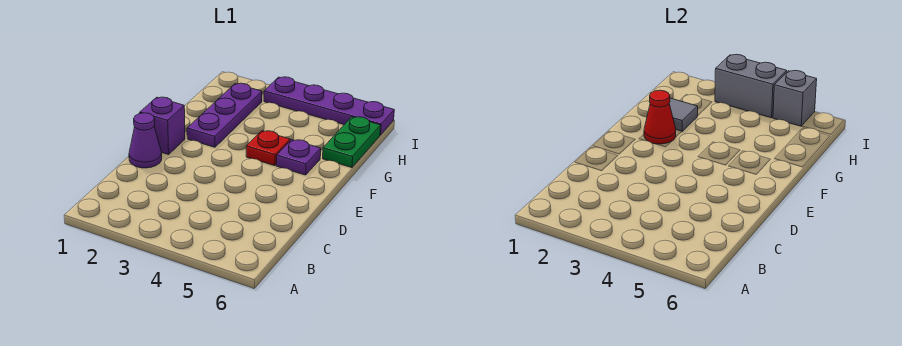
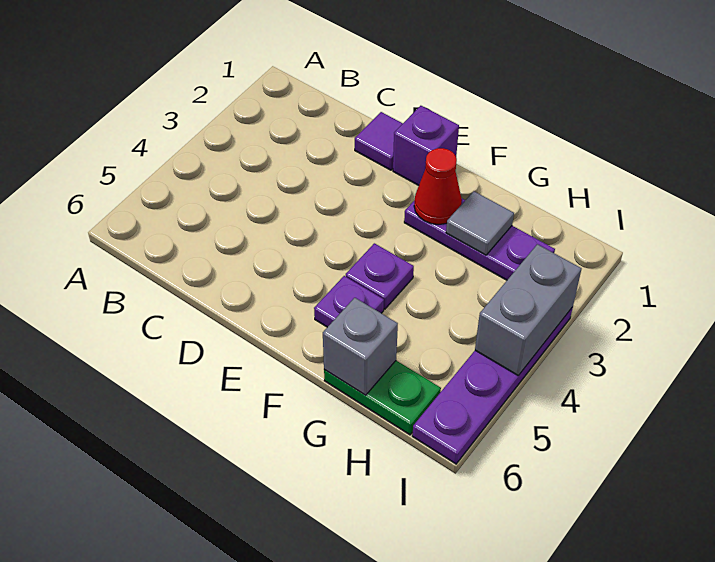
purple cone D1 level 1 -> purple tile D1 level 1
red plate F4 level 1 -> purple plate F4 level 1
grey brick I5 level 2 -> grey brick G6 level 2

